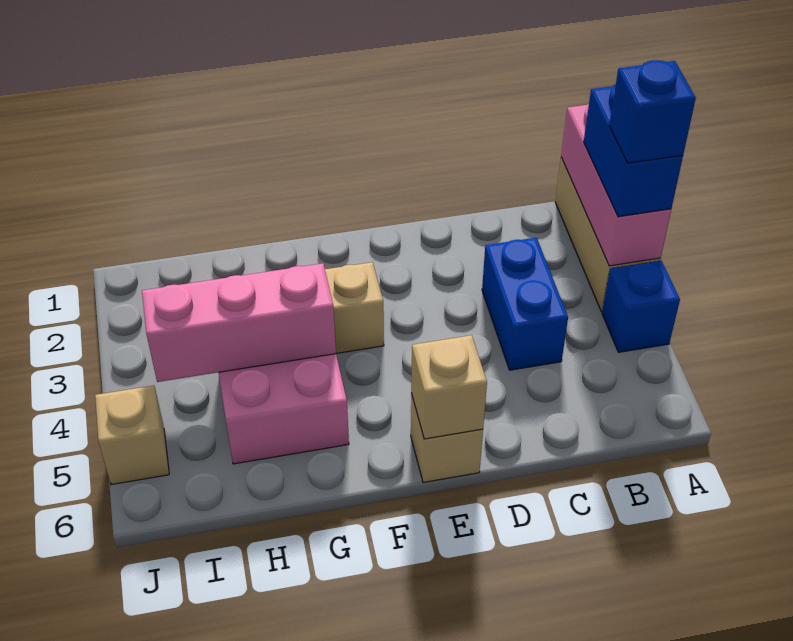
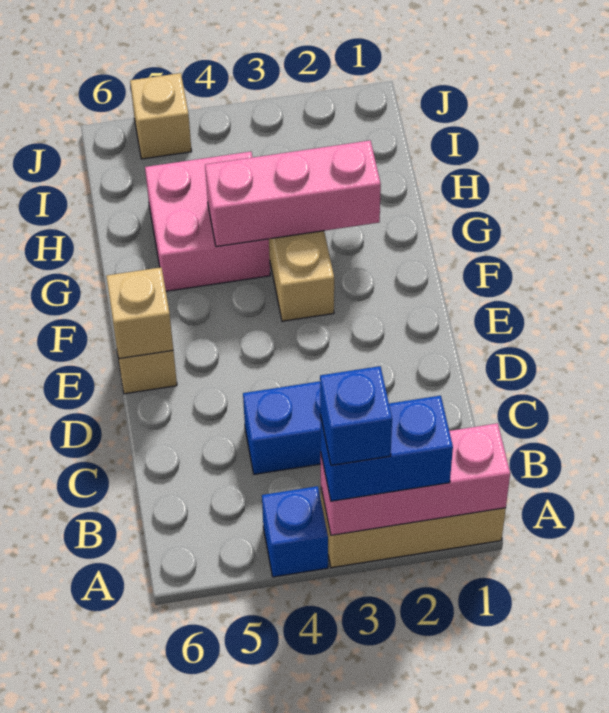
pink brick G4:I4 level 2 -> pink brick G2:G4 level 2

